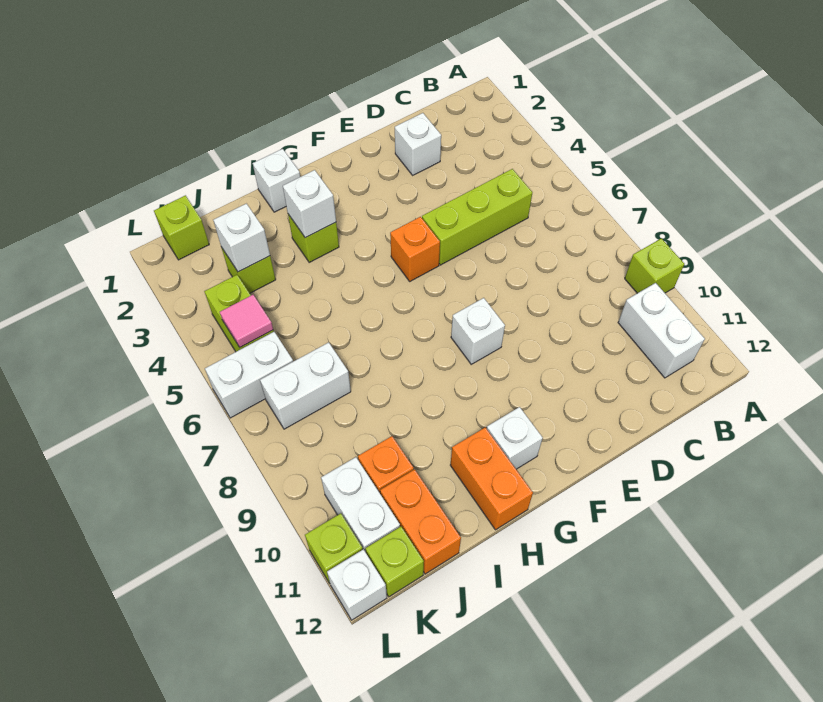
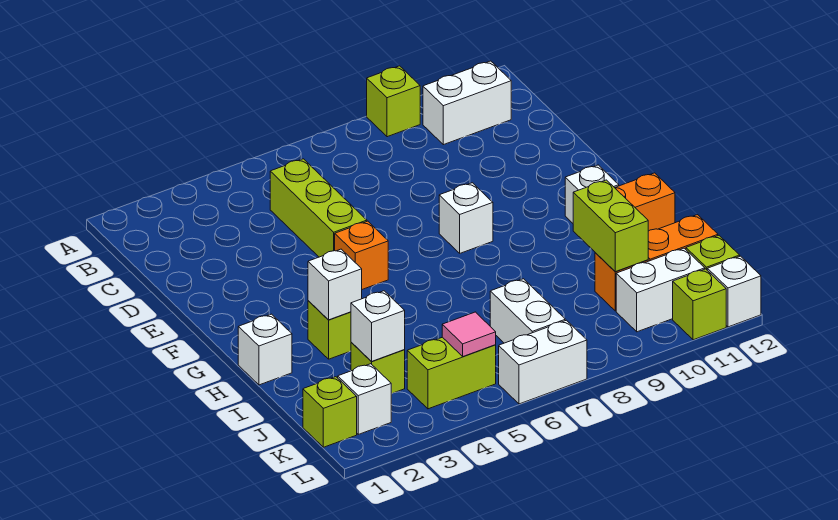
white brick D2 level 1 -> white brick K2 level 1
none -> lime brick I10:J10 level 2
white brick K6:L6 level 1 -> white brick L6:L7 level 1

